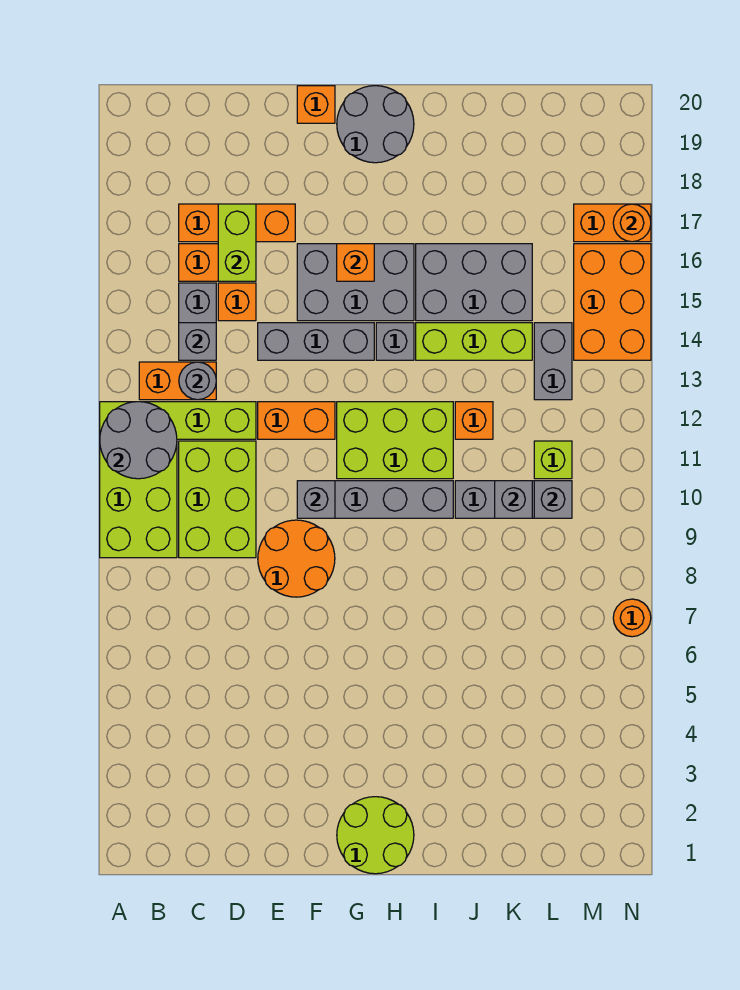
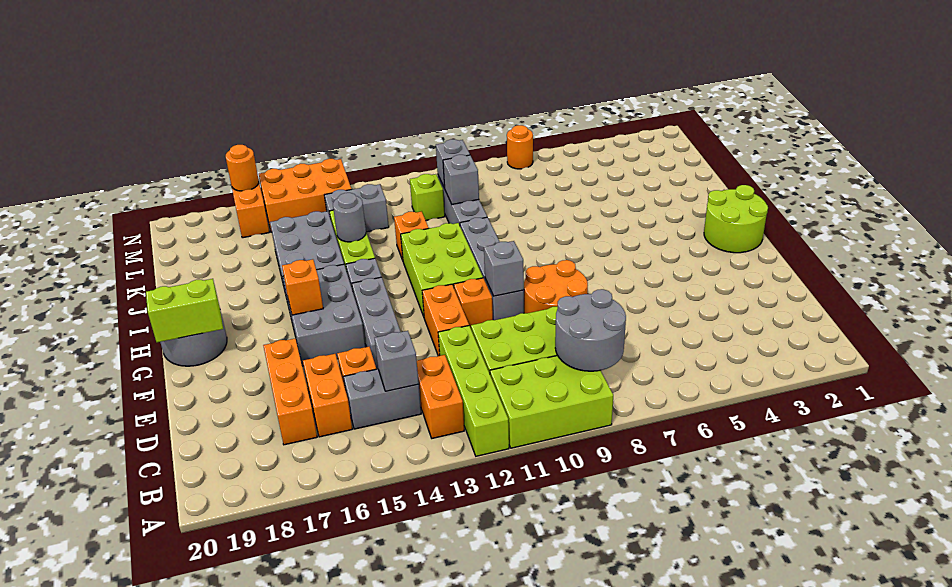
grey round brick A11:B12 level 2 -> grey round brick B8:C9 level 2
grey round brick C13 level 2 -> grey round brick J14 level 2
lime brick D16:D17 level 2 -> lime brick G19:G20 level 2
orange brick F20 level 1 -> orange brick F11 level 1

